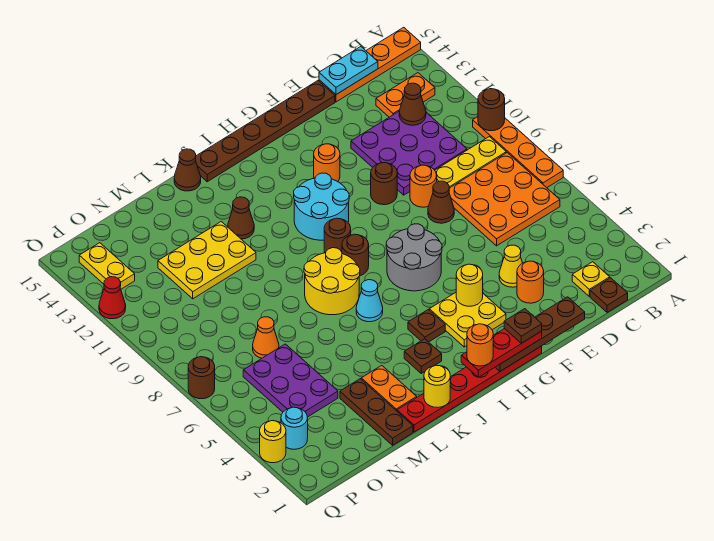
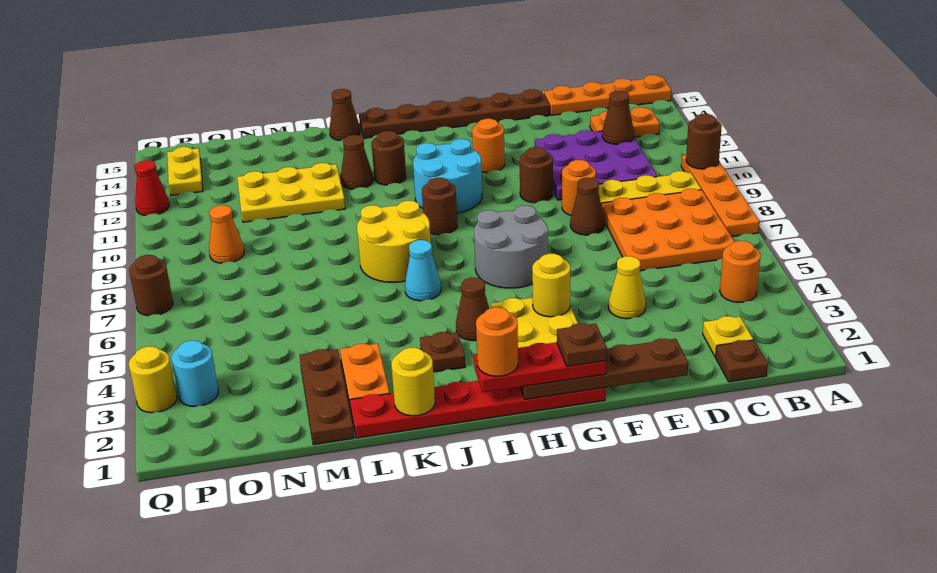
cyan plate C15:D15 level 2 -> none
orange round brick E3 level 1 -> orange round brick B4 level 1
brown plate I4 level 1 -> brown cone I4 level 1
brown round brick I8 level 1 -> brown round brick J12 level 1
purple plate N4:O6 level 1 -> none
orange cone N7 level 1 -> orange cone O9 level 1

